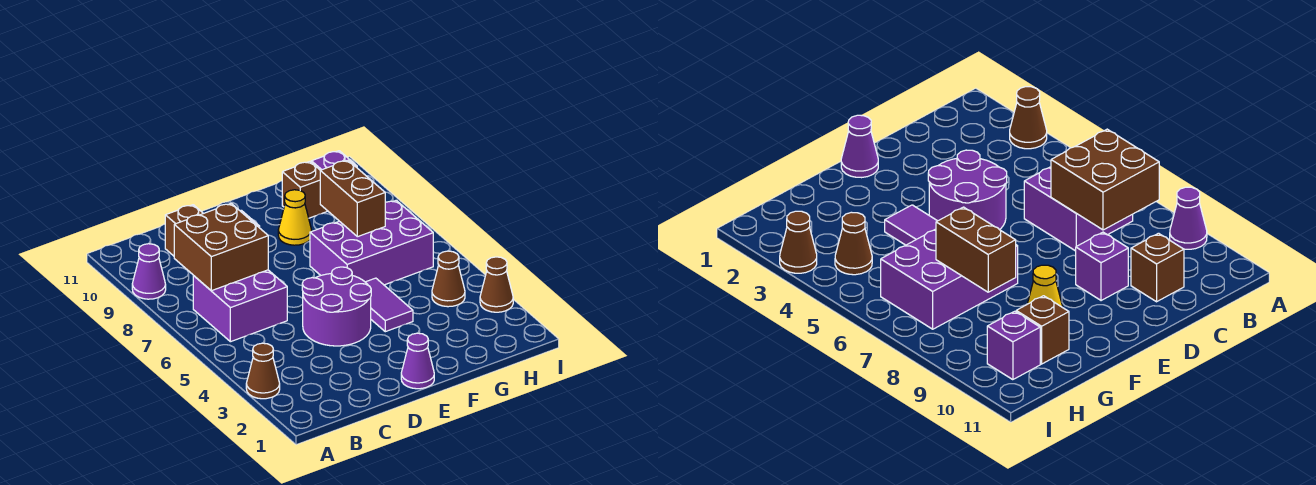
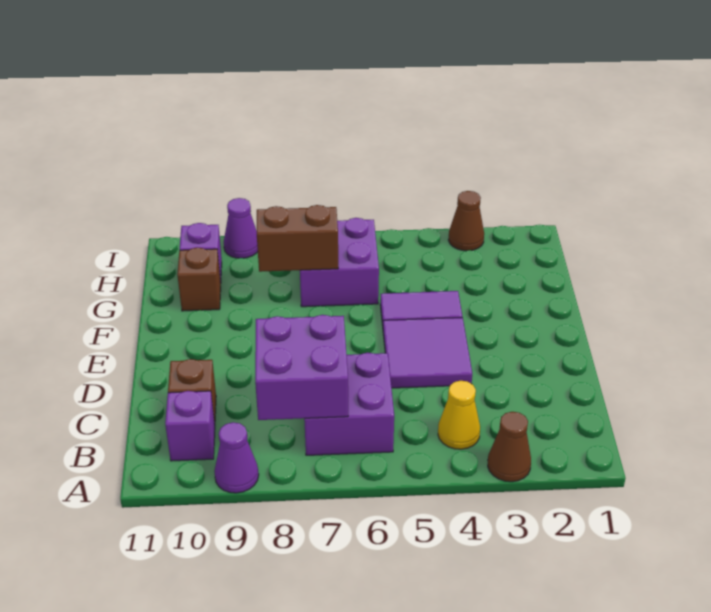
brown brick B7:C8 level 2 -> purple brick B7:C8 level 2
purple round brick D4:E5 level 1 -> purple tile D4:E5 level 1
purple brick D9 level 1 -> purple brick B10 level 1
purple cone E1 level 1 -> purple cone I9 level 1
purple brick F6:H7 level 1 -> purple brick G6:H7 level 1
yellow cone F9 level 1 -> yellow cone B4 level 1
brown cone H4 level 1 -> none

